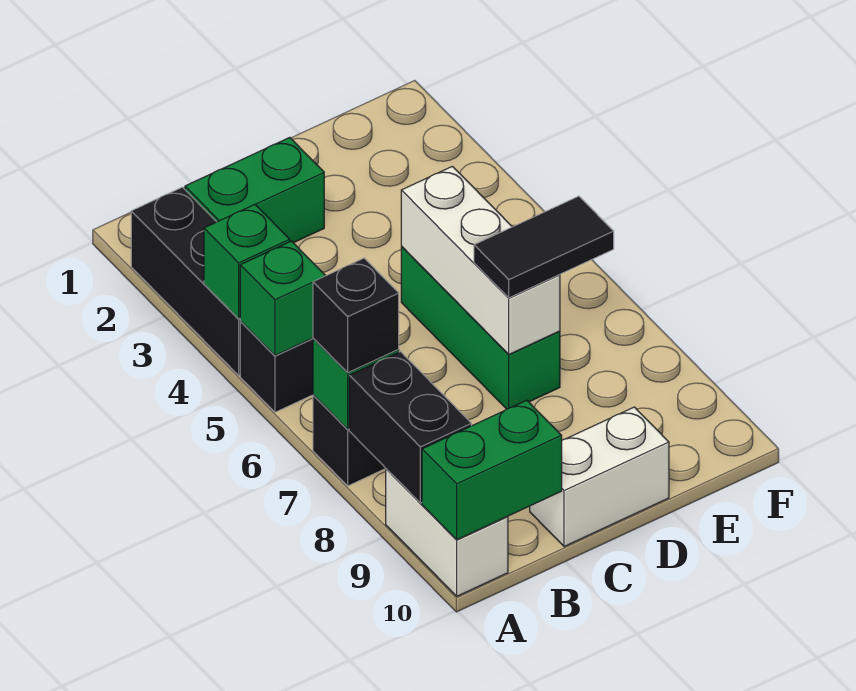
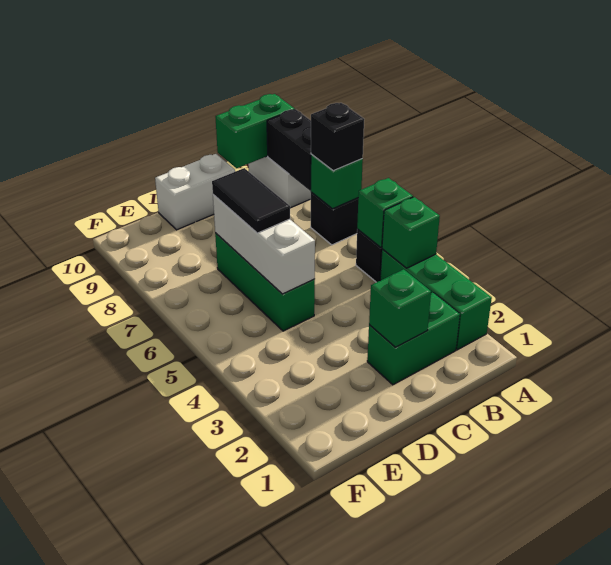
black brick A2:A4 level 1 -> green brick A2:A4 level 1
none -> green brick C2 level 2
black tile D7:E7 level 3 -> black tile D6:D7 level 3

